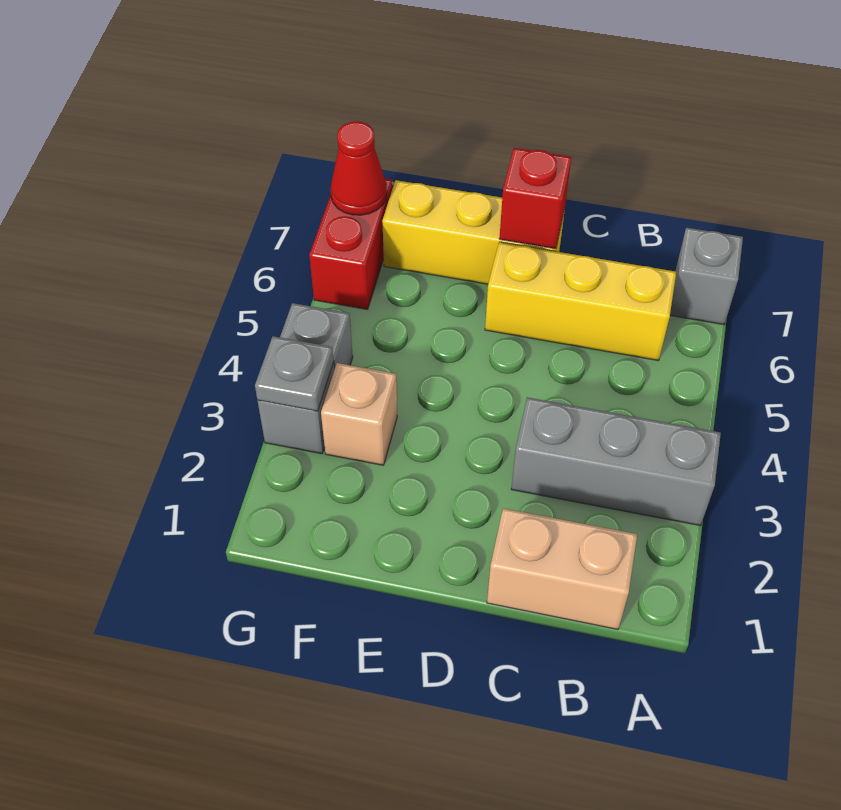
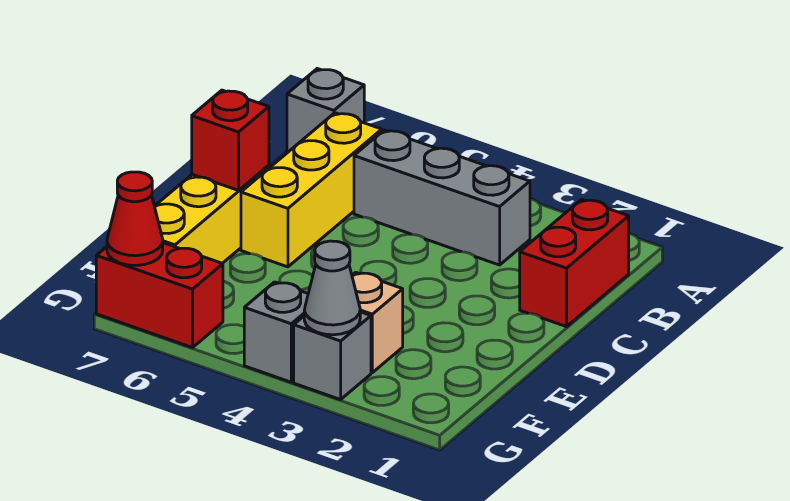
grey brick A3:C3 level 1 -> grey brick B3:B5 level 1
tan brick B1:C1 level 1 -> red brick B1:C1 level 1
grey plate G3 level 2 -> grey cone G3 level 2

